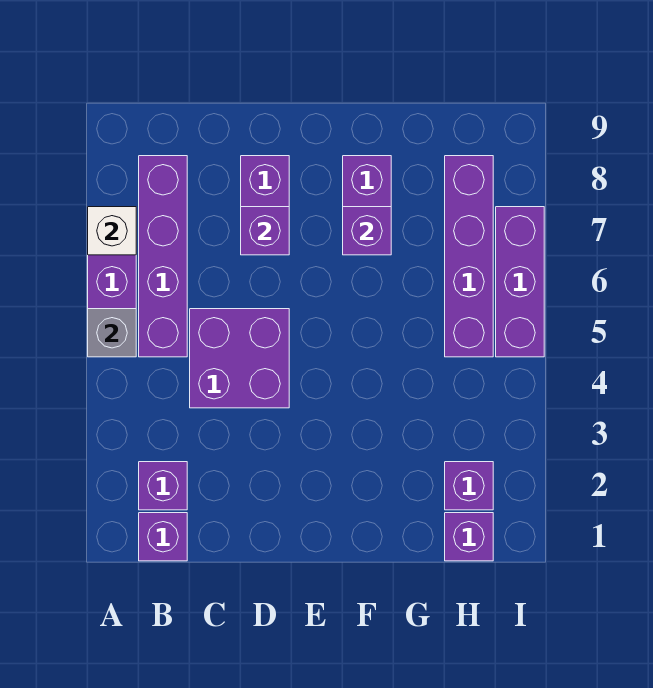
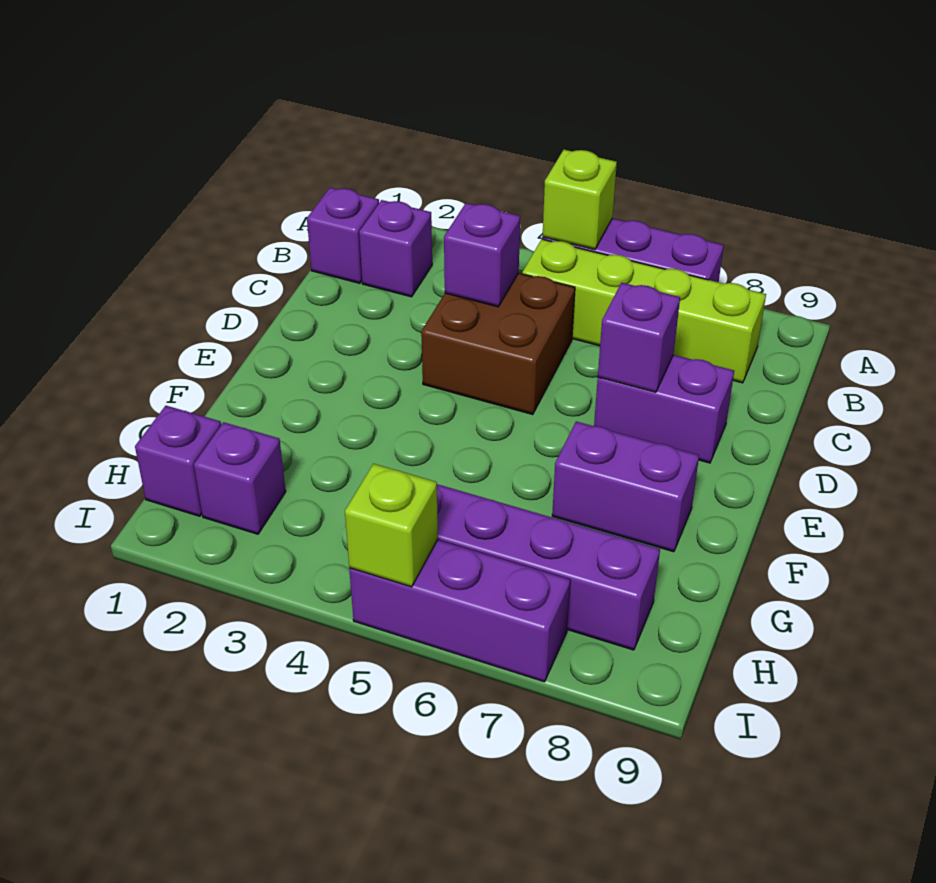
grey brick A5 level 2 -> lime brick A5 level 2
white brick A7 level 2 -> none
purple brick B5:B8 level 1 -> lime brick B5:B8 level 1
purple brick C4:D5 level 1 -> brown brick C4:D5 level 1
purple brick F7 level 2 -> purple brick C4 level 2
none -> lime brick I5 level 2

